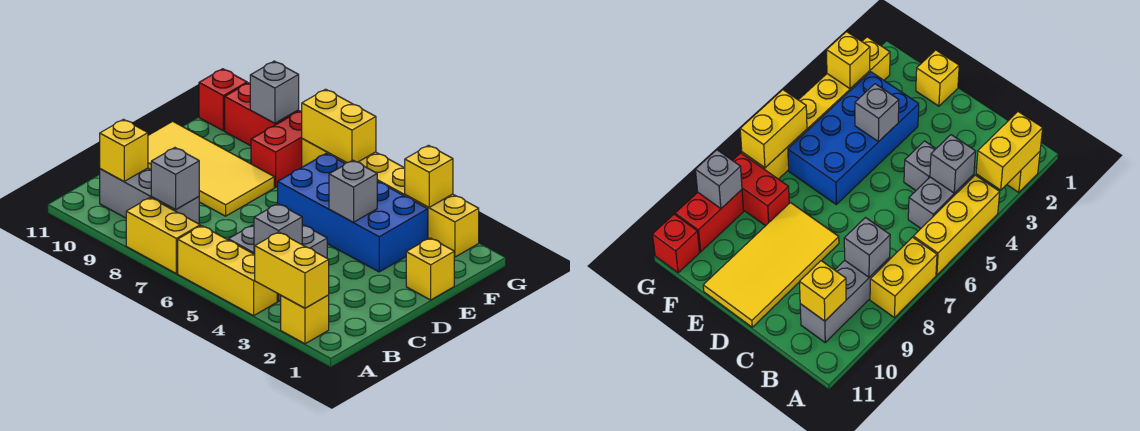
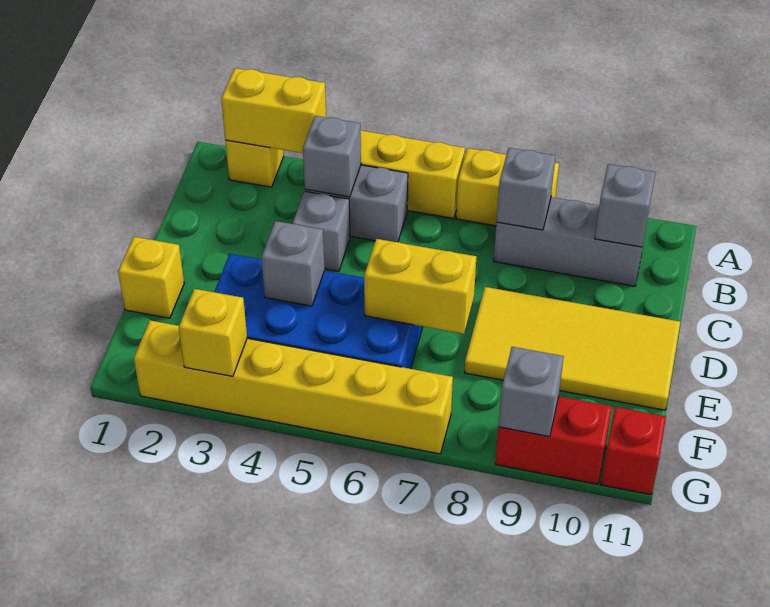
yellow brick B10 level 2 -> grey brick B10 level 2
red brick F8:G8 level 1 -> none
yellow brick G6:G7 level 2 -> yellow brick E6:E7 level 2

